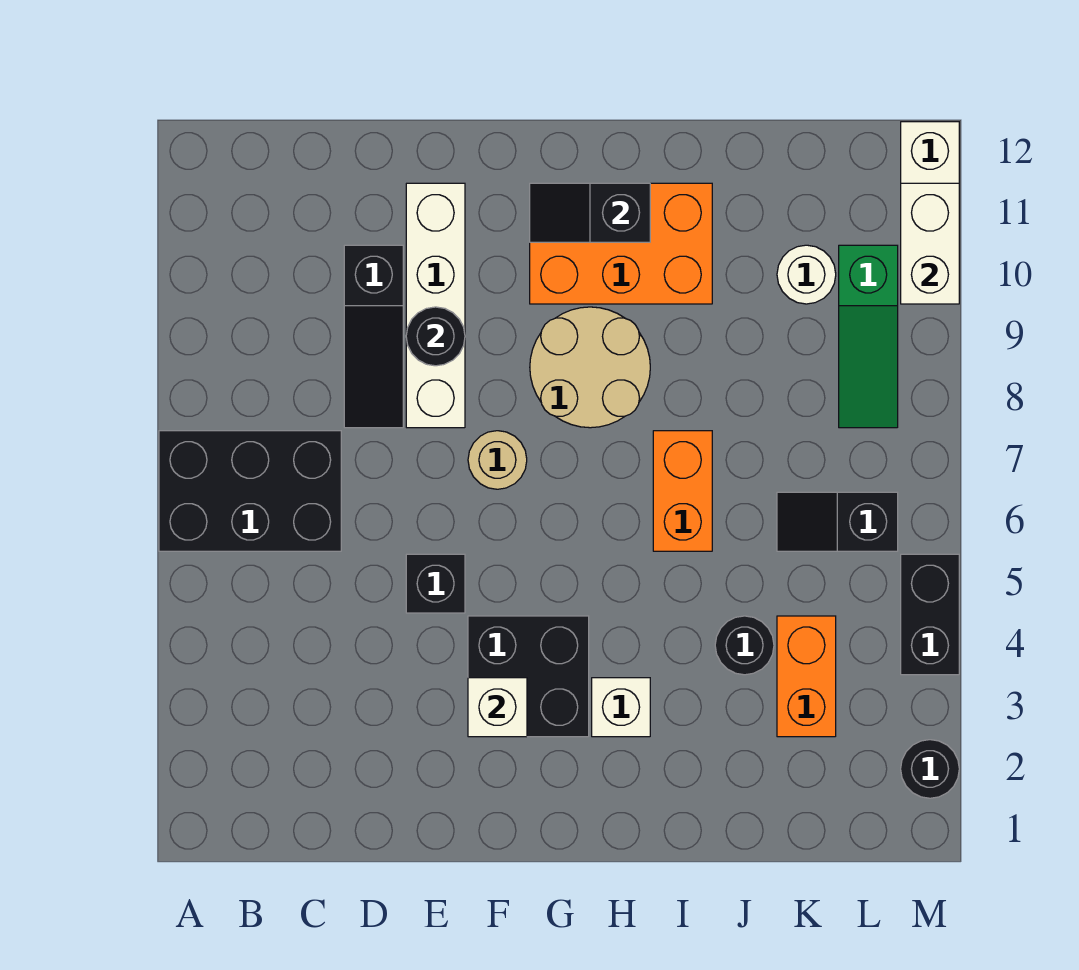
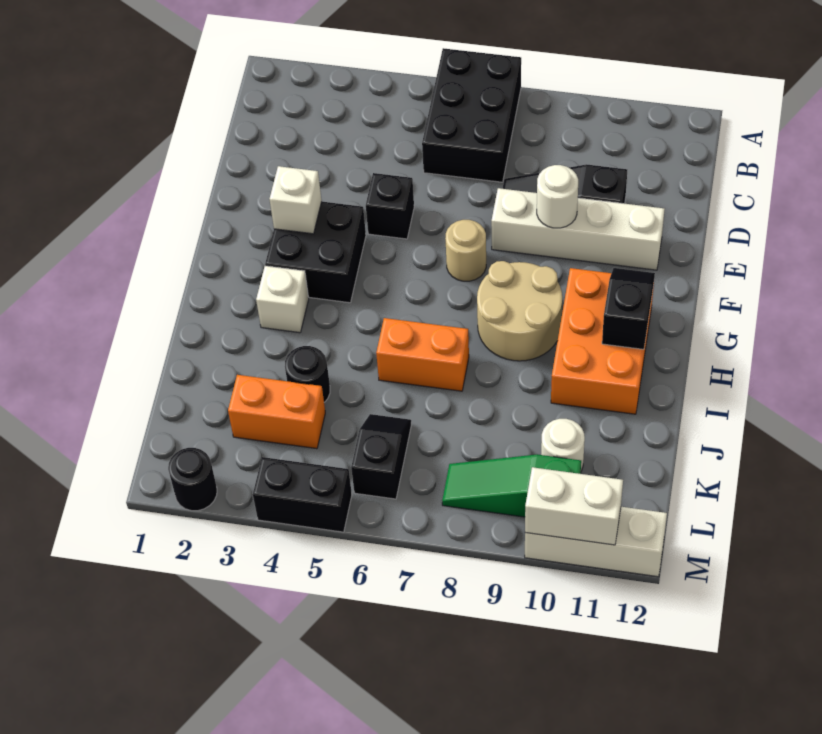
black round brick E9 level 2 -> white round brick E9 level 2

